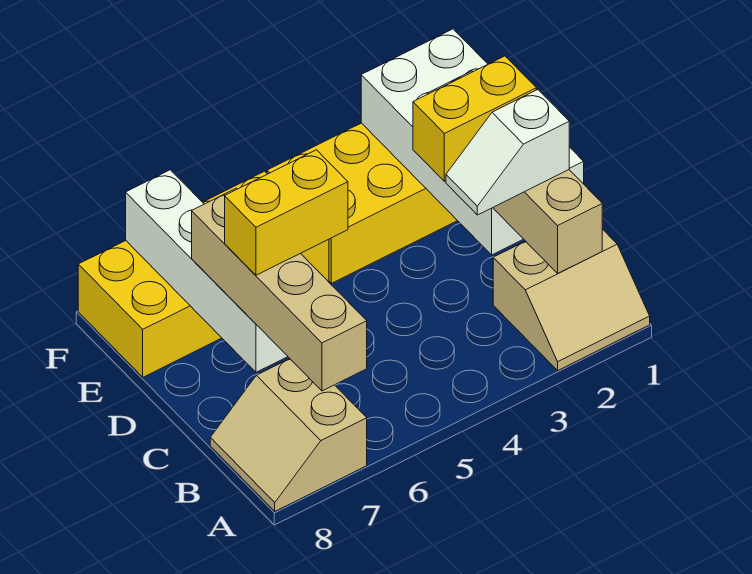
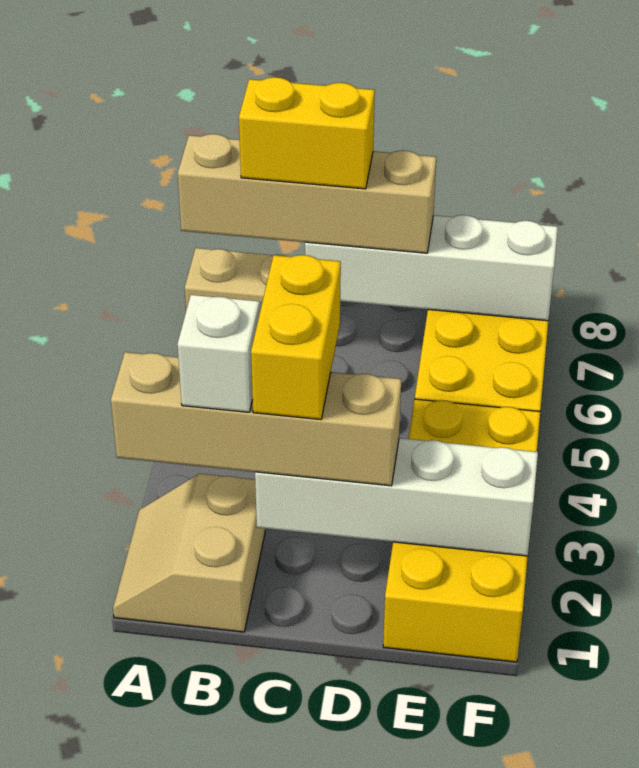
white brick C1:F2 level 2 -> white brick C2:F2 level 2
yellow brick C6:C7 level 4 -> yellow brick B7:C7 level 4

